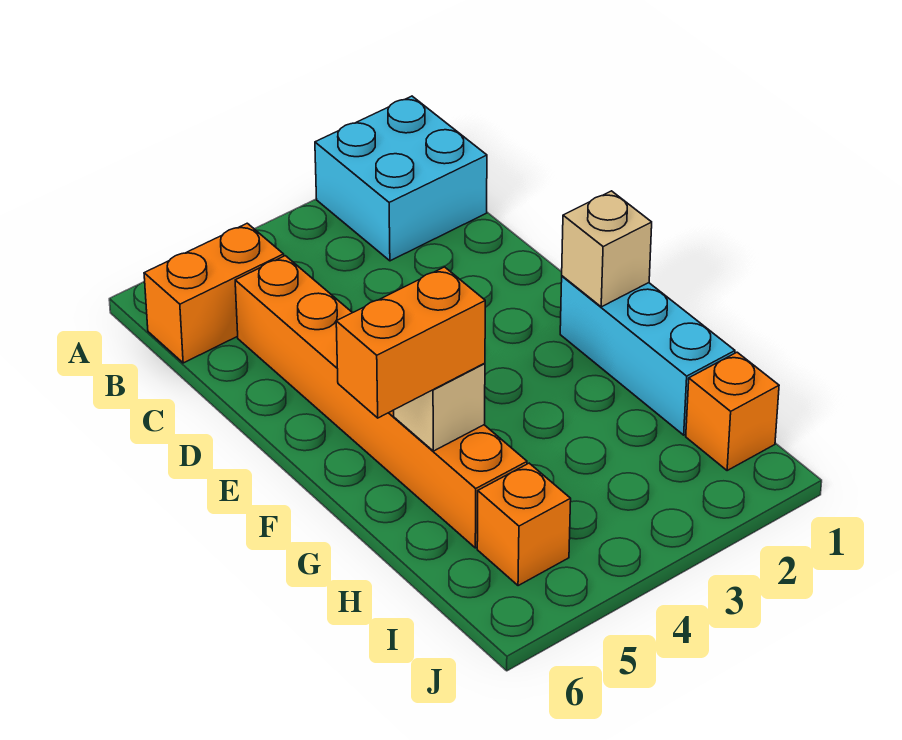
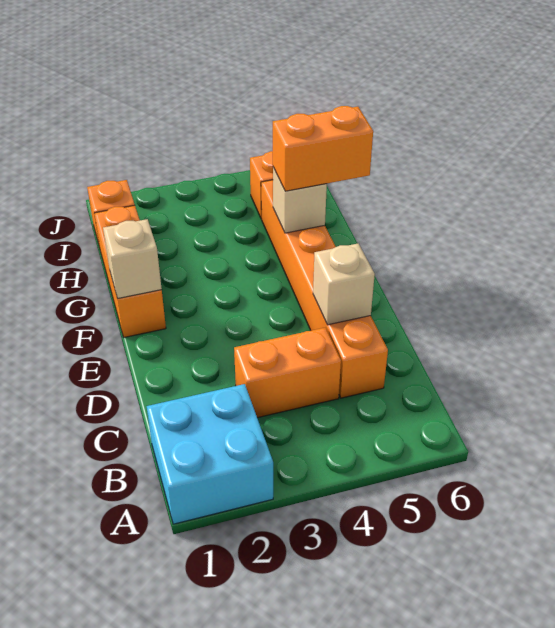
orange brick B5:B6 level 1 -> orange brick C3:C4 level 1
none -> tan brick D5 level 2
cyan brick F1:H1 level 1 -> orange brick F1:H1 level 1

